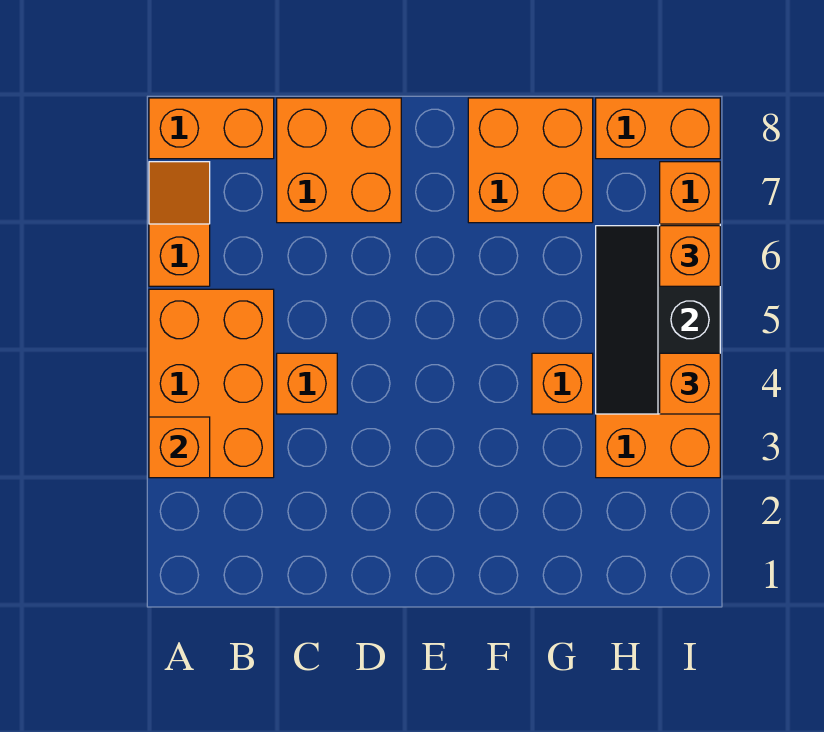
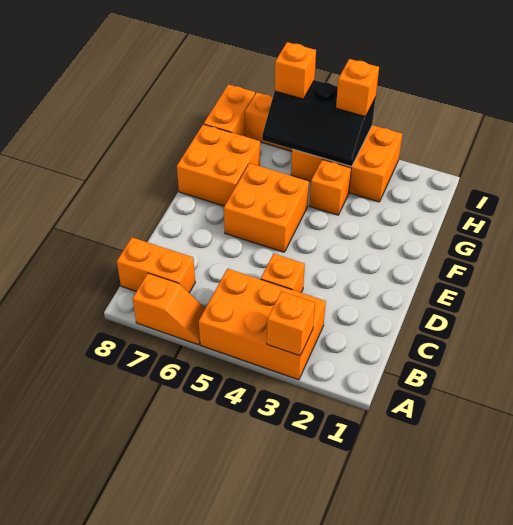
orange slope A6:A7 level 1 top 6 -> orange slope A6:A7 level 1 top 7
orange brick A8:B8 level 1 -> orange brick B7:B8 level 1
orange brick C7:D8 level 1 -> orange brick E5:F6 level 1

